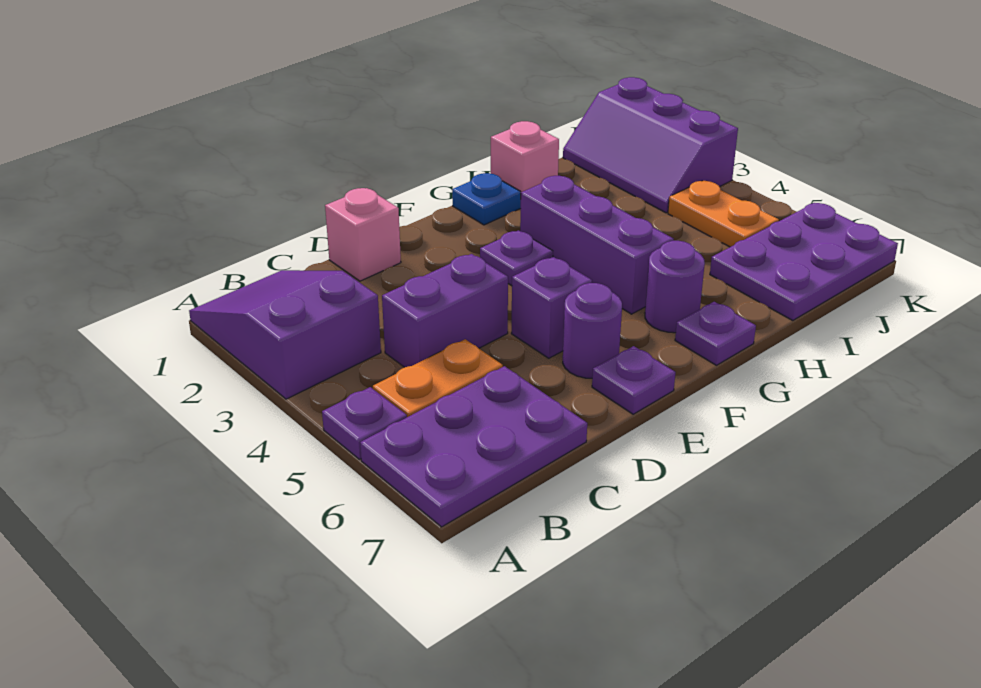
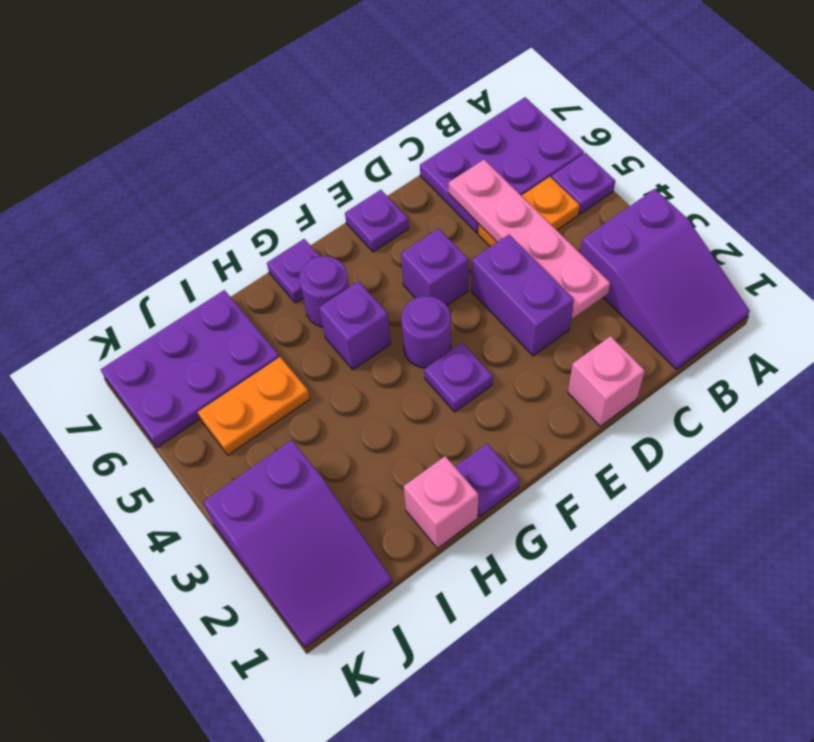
none -> pink plate C3:C6 level 2
purple brick C4:D4 level 1 -> purple brick D3:D4 level 1
purple round brick E6 level 1 -> purple round brick F4 level 1
blue plate G1 level 1 -> purple plate G1 level 1
purple brick G3:G5 level 1 -> purple brick G5 level 1
purple slope J1:K3 level 1 top K -> purple slope J1:K3 level 1 top 3
orange plate J4:J5 level 1 -> orange plate I5:J5 level 1

